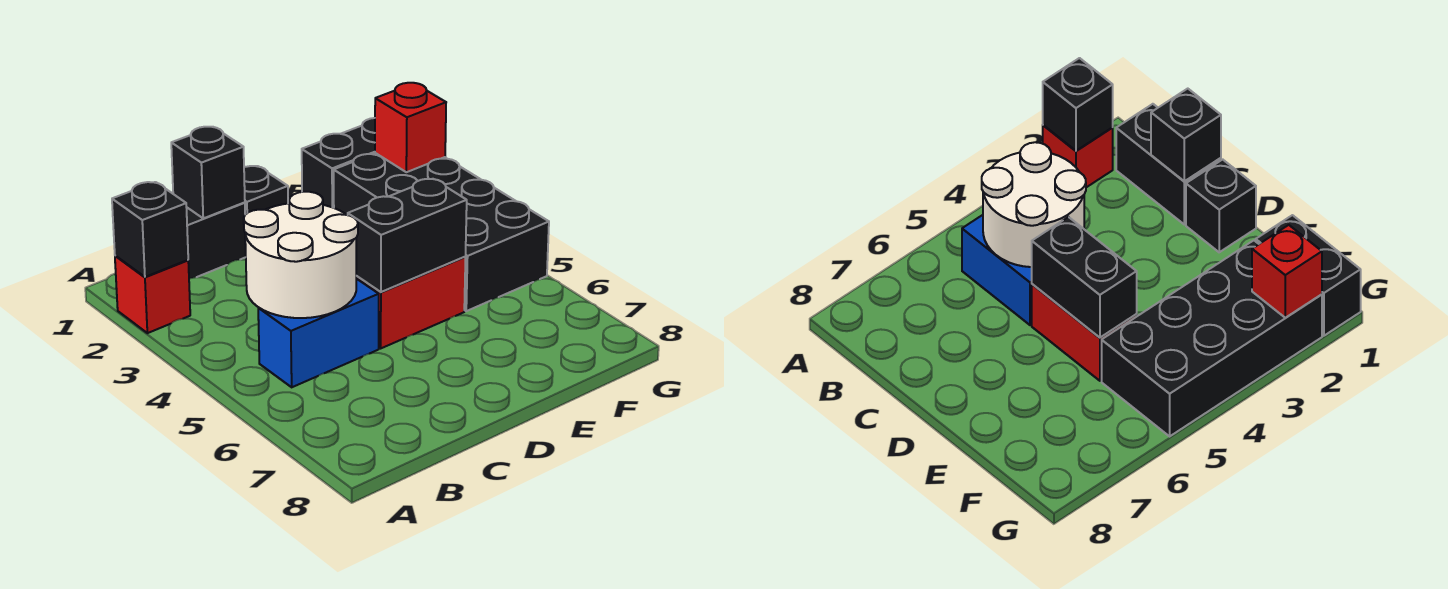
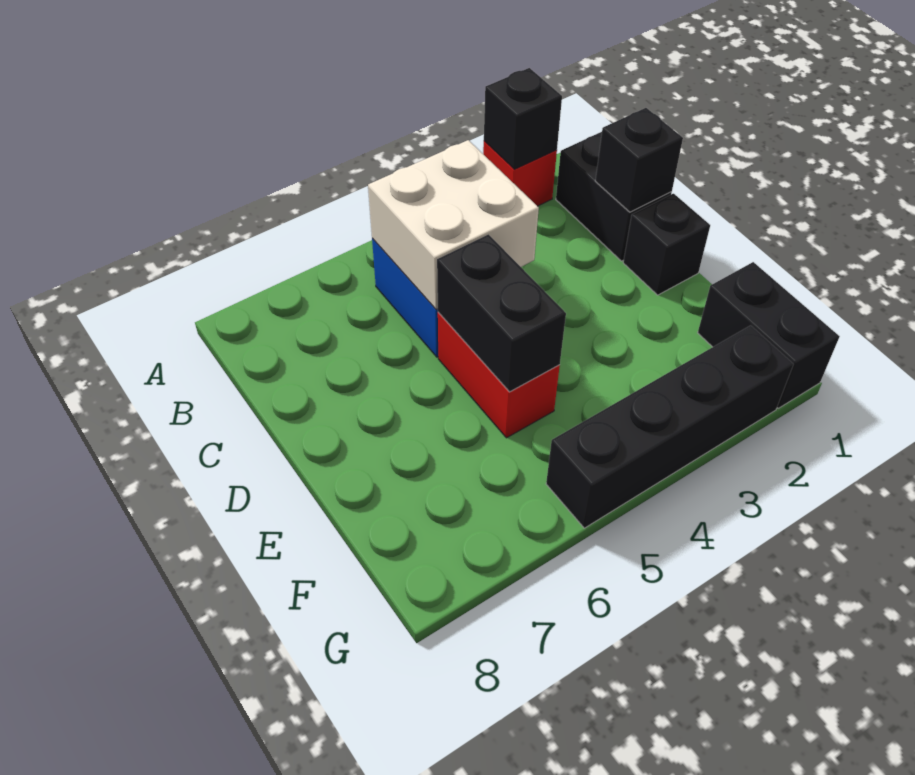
white round brick B4:C5 level 2 -> white brick B4:C5 level 2
black brick F2:G5 level 1 -> black brick G2:G5 level 1
red brick G2 level 2 -> none

